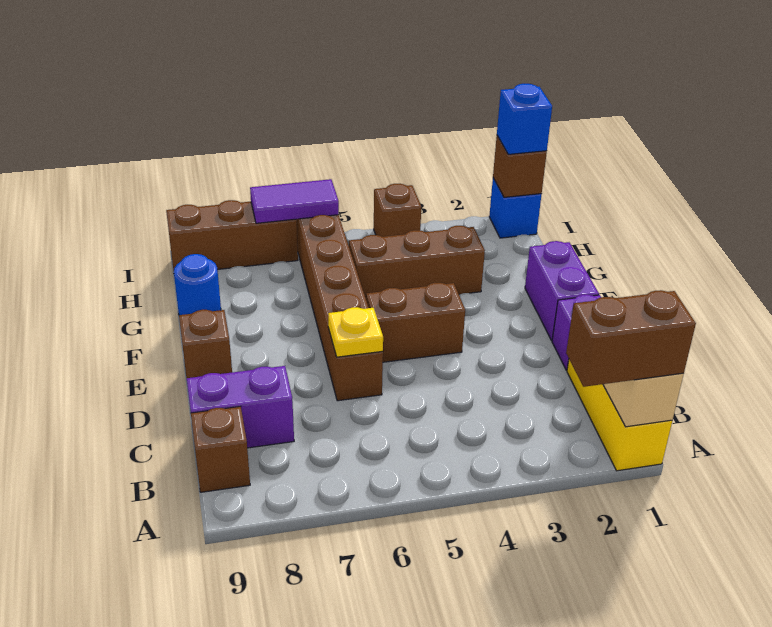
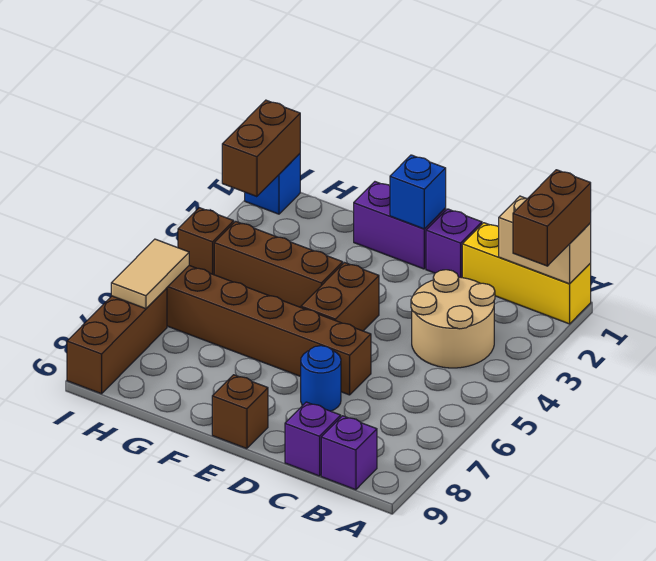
none -> tan round brick B3:C4 level 1
brown brick B9 level 1 -> purple brick B9 level 1
purple brick C8:C9 level 1 -> purple brick C9 level 1
yellow plate D6 level 2 -> none
brown brick G3:G5 level 1 -> brown brick F4:H4 level 1
blue round brick G9 level 1 -> blue round brick D7 level 1
brown brick I1 level 2 -> brown brick I1:I2 level 2
blue brick I1 level 3 -> blue brick E1 level 2
purple tile I6:I7 level 2 -> tan tile I6:I7 level 2

